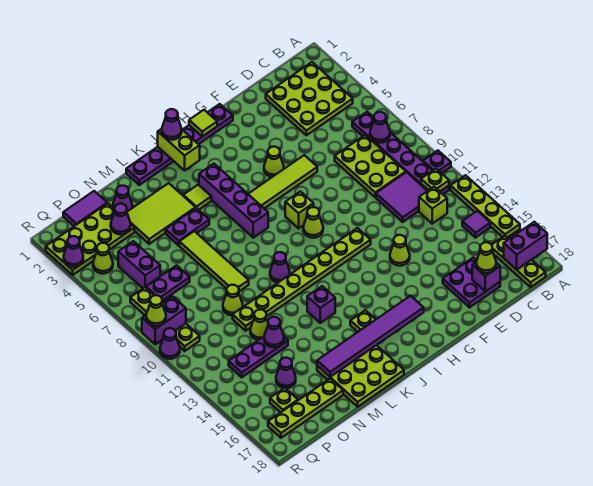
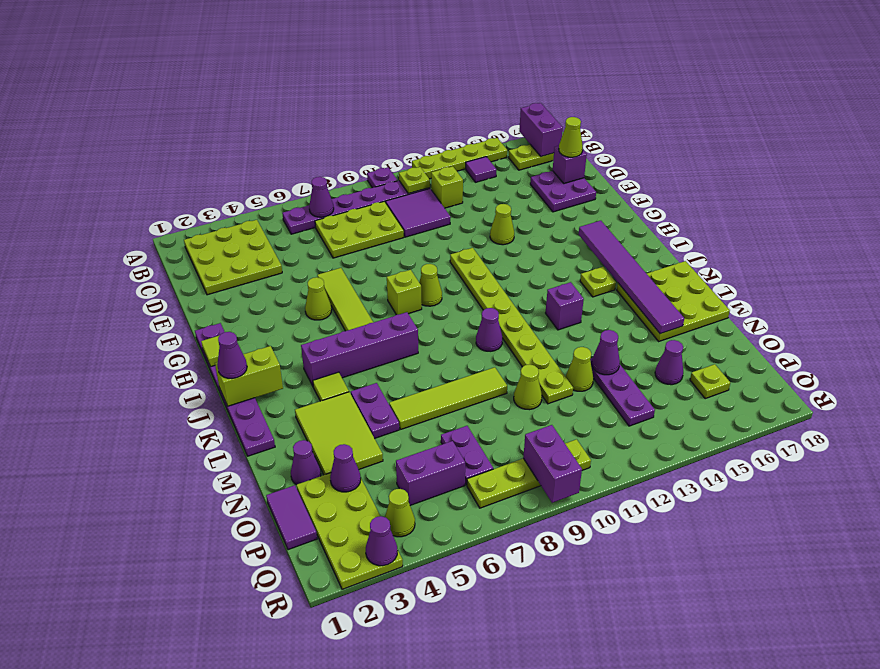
lime plate N17:Q17 level 1 -> none
lime cone R9 level 3 -> none
purple cone R10 level 1 -> none

